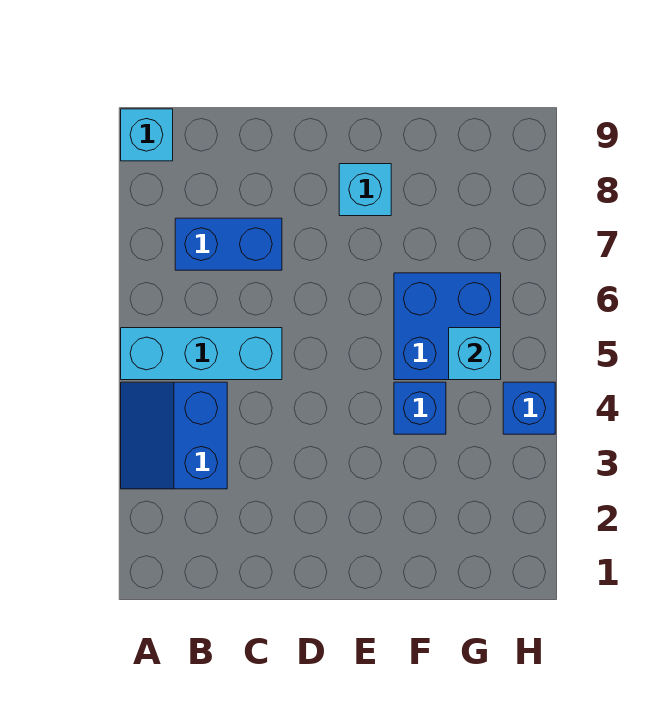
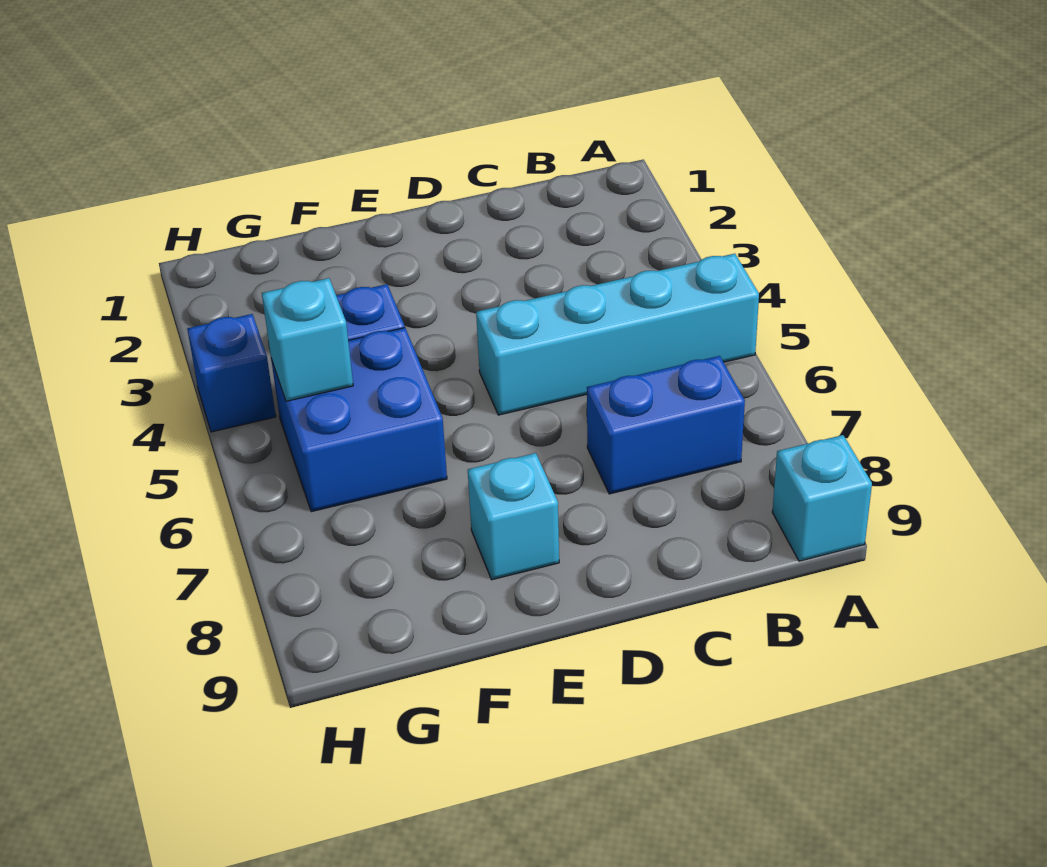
blue slope A3:B4 level 1 top B -> none
cyan brick A5:C5 level 1 -> cyan brick A5:D5 level 1

